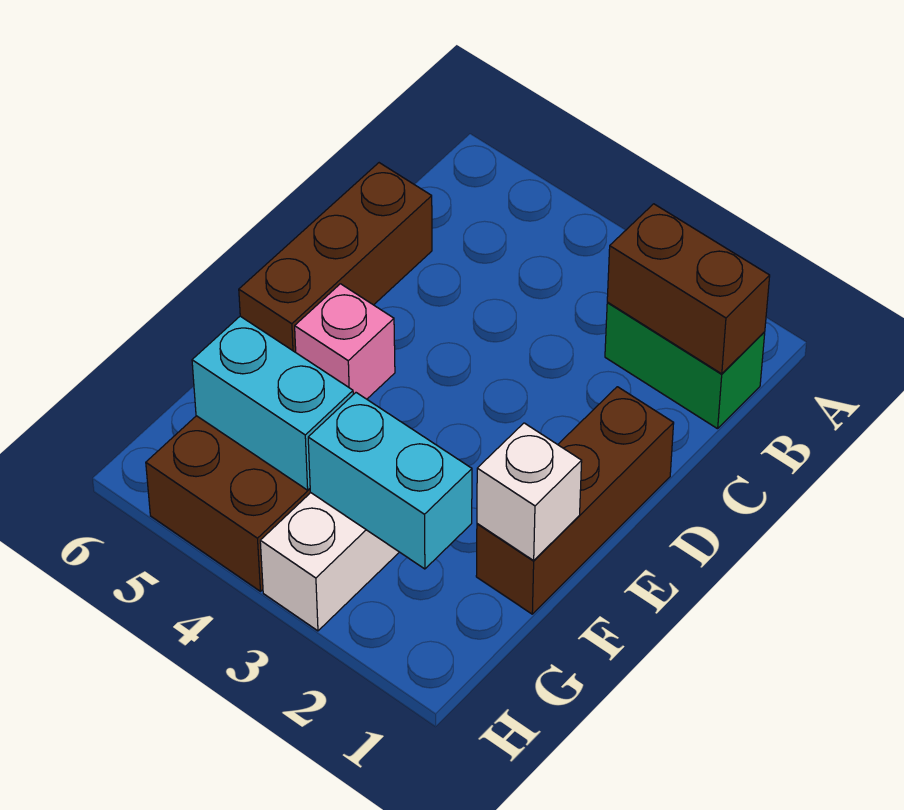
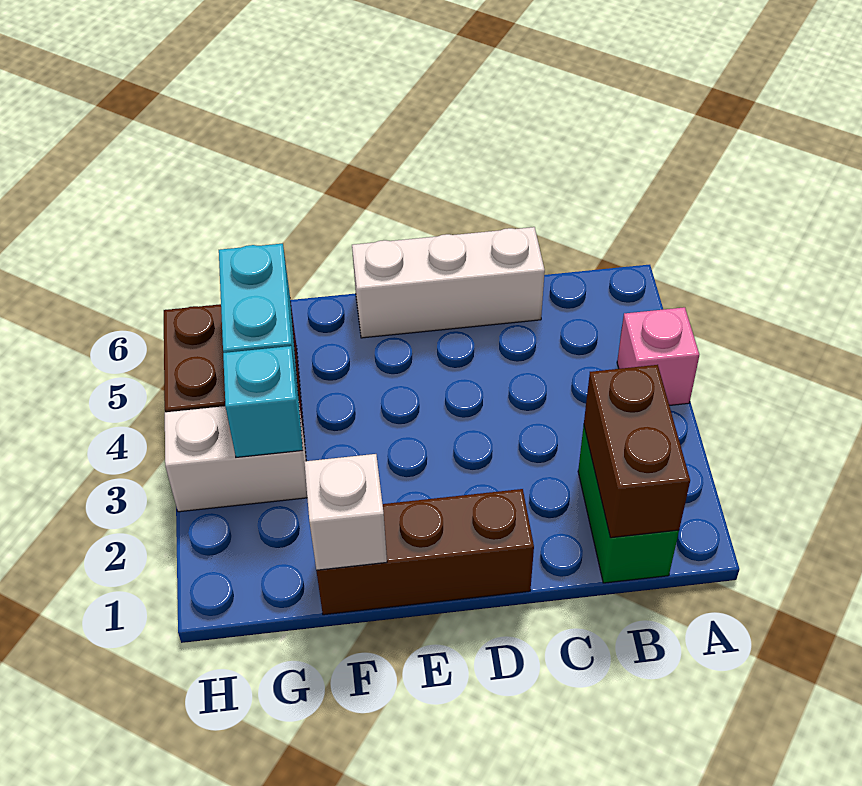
brown brick C6:E6 level 1 -> white brick C6:E6 level 1
pink brick E5 level 1 -> pink brick A4 level 1
cyan brick G2:G3 level 2 -> cyan brick G3 level 2

